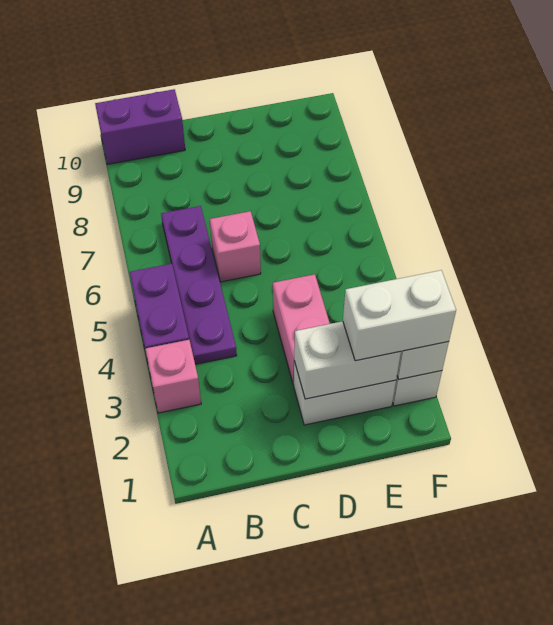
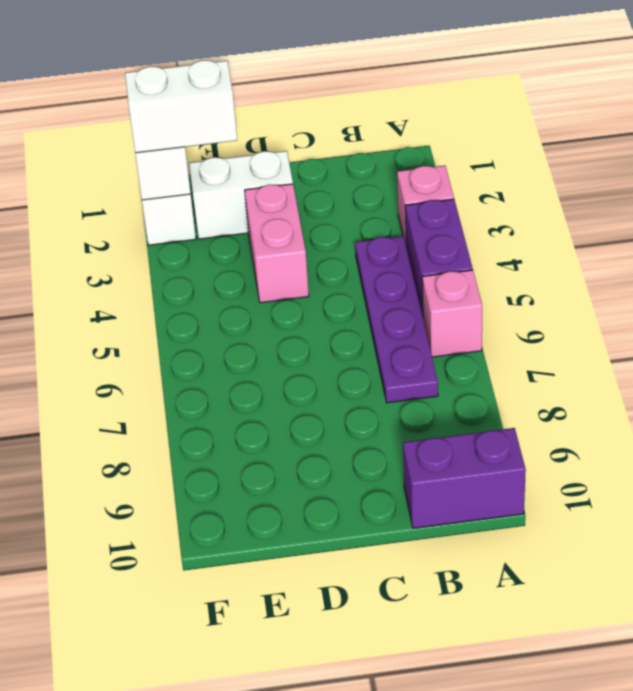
pink brick C6 level 1 -> pink brick A6 level 1
white brick D2:E2 level 2 -> none

